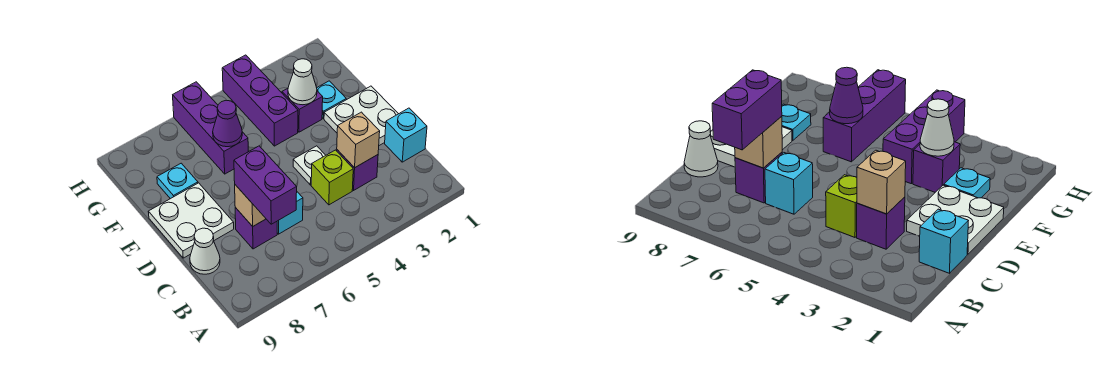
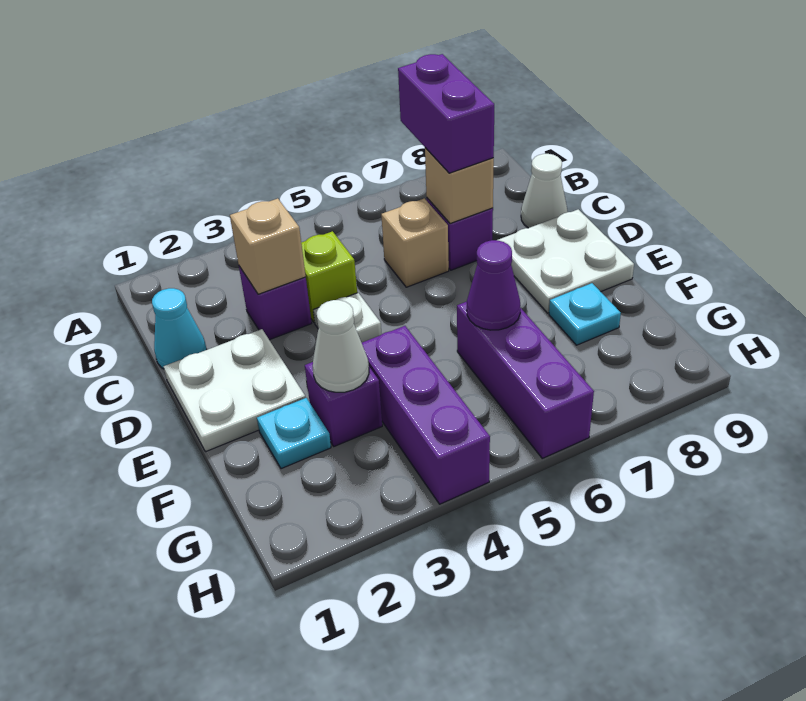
cyan brick C1 level 1 -> cyan cone C1 level 1
cyan brick C6 level 1 -> tan brick C6 level 1

